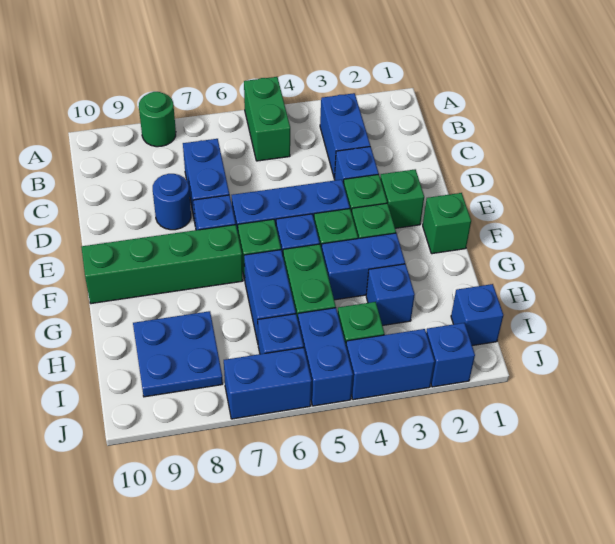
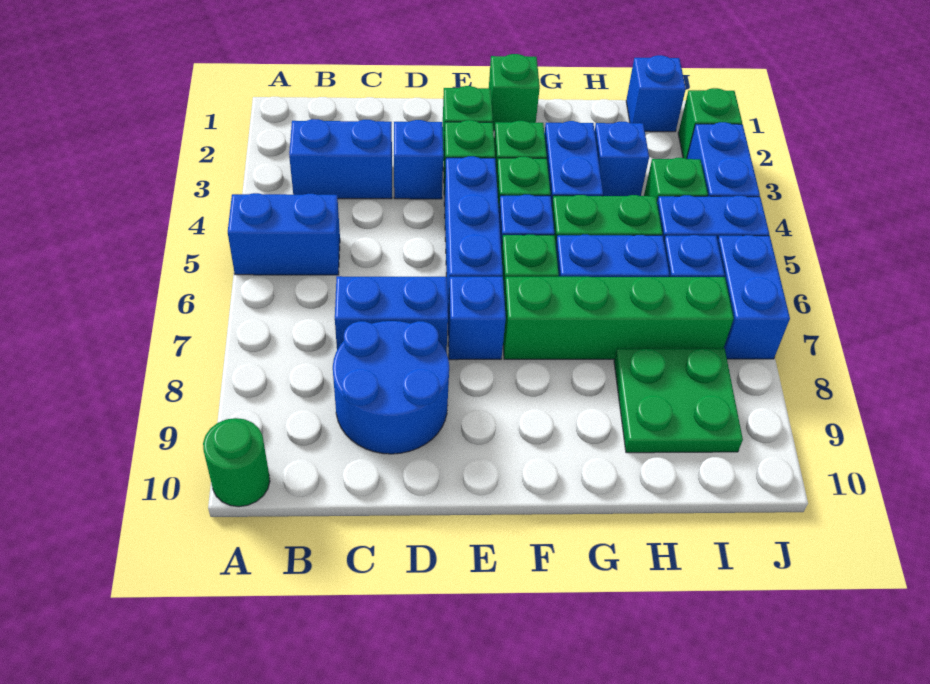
green brick A5:B5 level 1 -> blue brick A5:B5 level 1
green round brick A8 level 1 -> green round brick A10 level 1
blue round brick D8 level 1 -> blue round brick C8:D9 level 1
green brick F7:F10 level 1 -> green brick F7:I7 level 1
blue plate H8:I9 level 1 -> green plate H8:I9 level 1
blue brick J2 level 1 -> green brick J2 level 1

